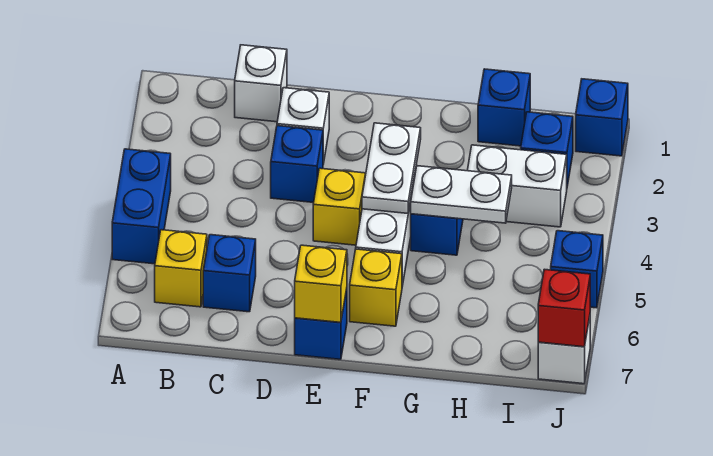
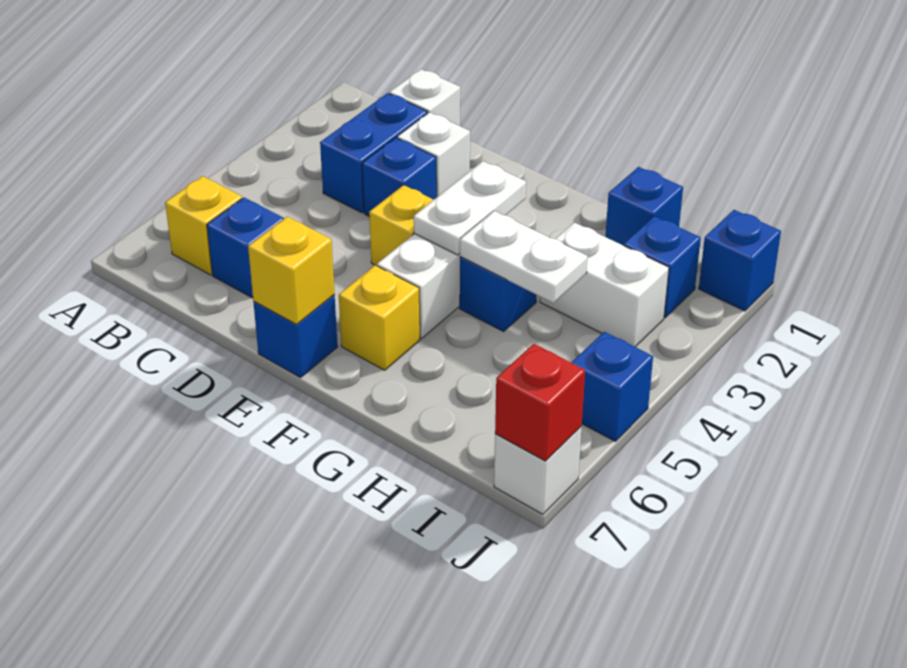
blue brick A4:A5 level 1 -> blue brick C2:C3 level 1

